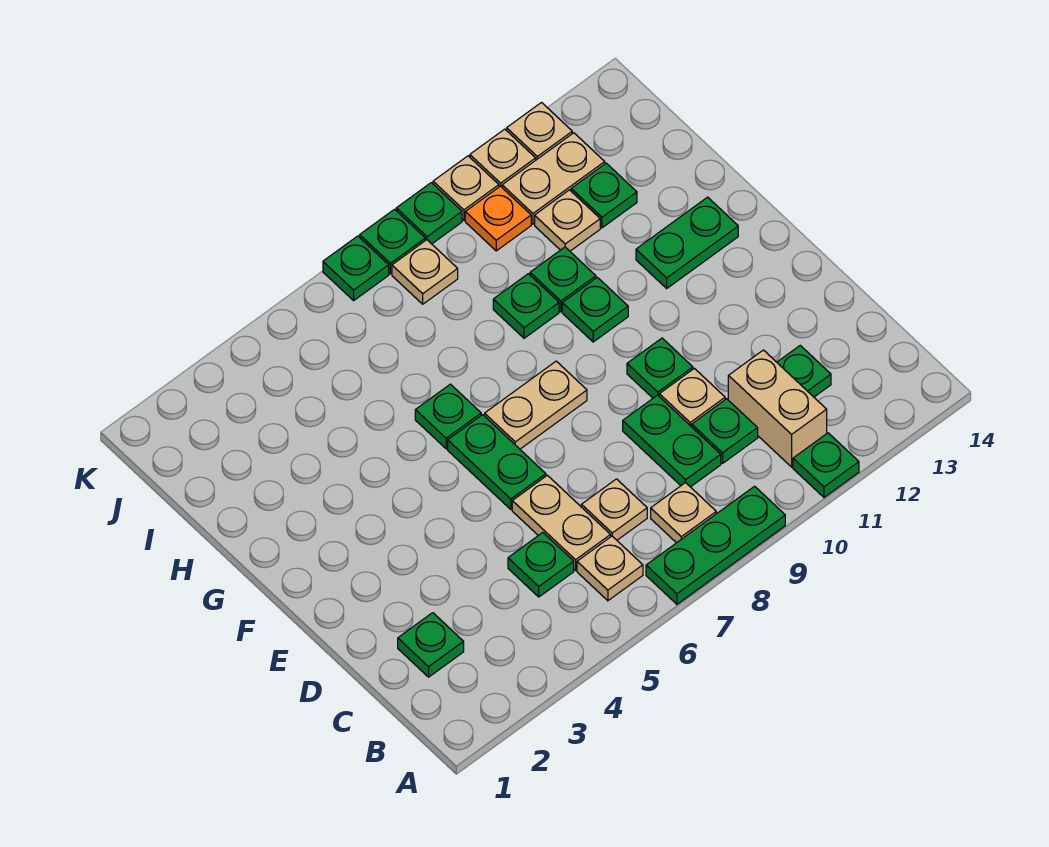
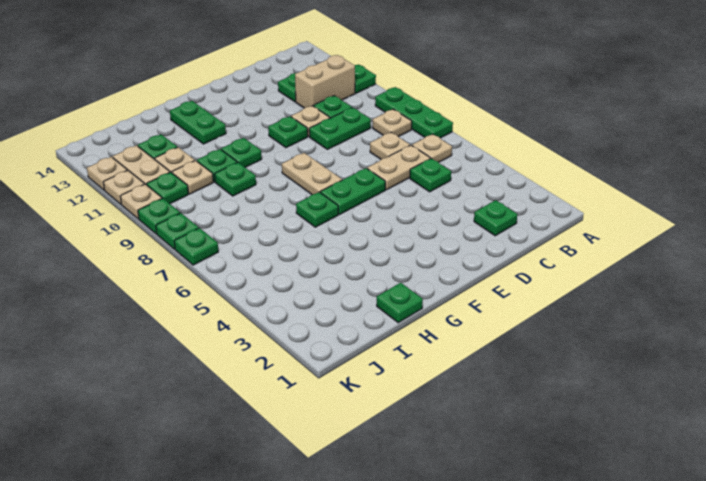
none -> green plate H1 level 1
tan plate J8 level 1 -> tan plate I10 level 1
orange plate J10 level 1 -> green plate J10 level 1

